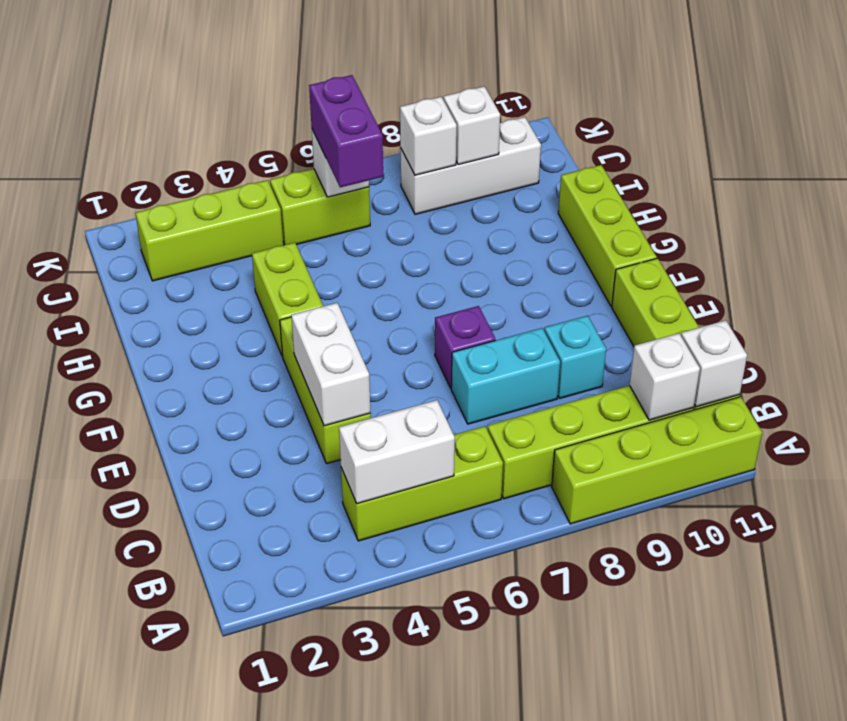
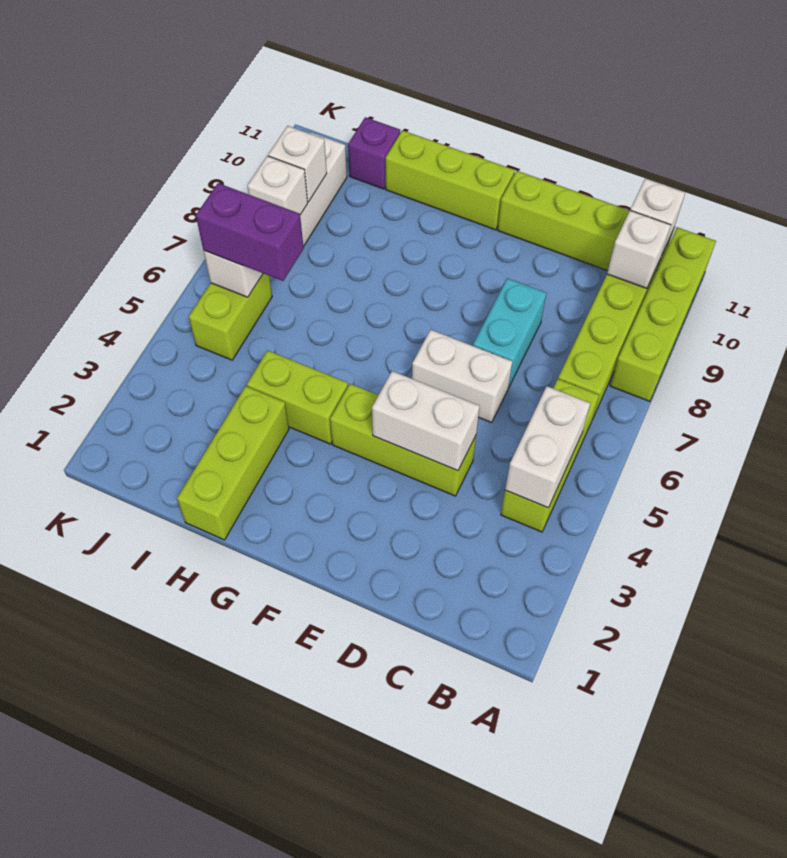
none -> white brick D6:E6 level 1
cyan brick D9 level 1 -> none
purple brick E7 level 1 -> purple brick I11 level 1
lime brick J2:J4 level 1 -> lime brick H1:H3 level 1

